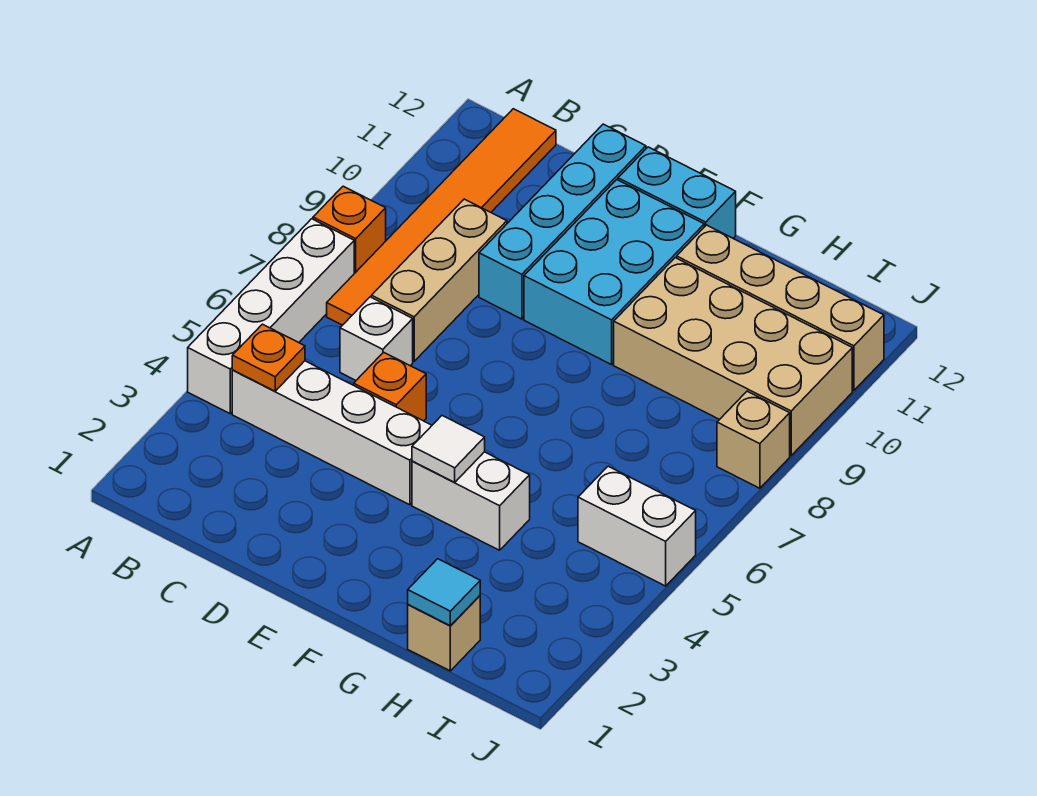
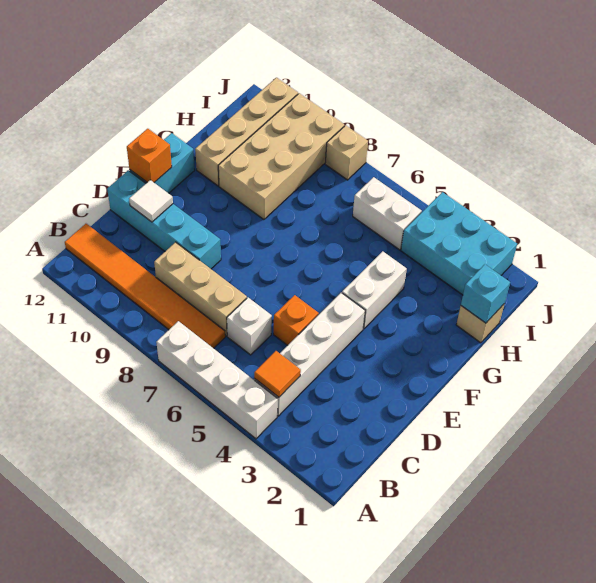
orange brick A8 level 1 -> orange brick E12 level 2
orange plate B4 level 2 -> orange tile B4 level 2
cyan brick E9:F11 level 1 -> cyan brick I2:J4 level 1
white tile F4 level 2 -> white tile D11 level 2
cyan tile H1 level 2 -> cyan brick H1 level 2
white brick I5:J5 level 1 -> white brick I5:I6 level 1

